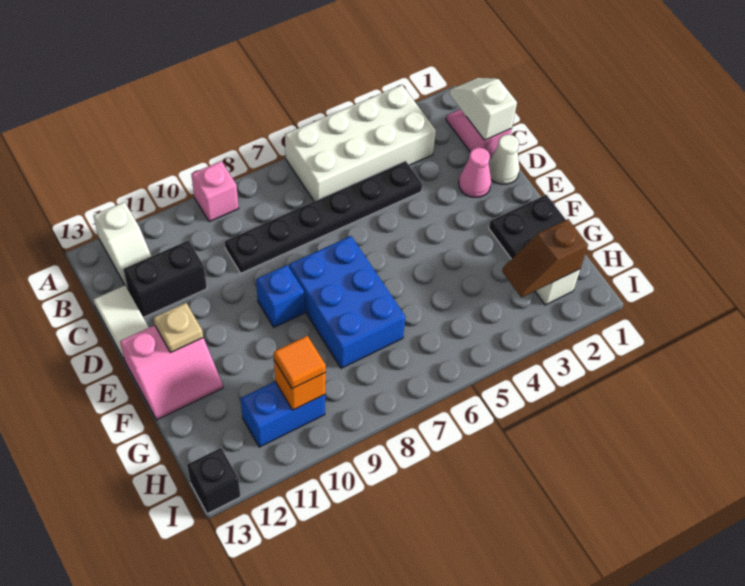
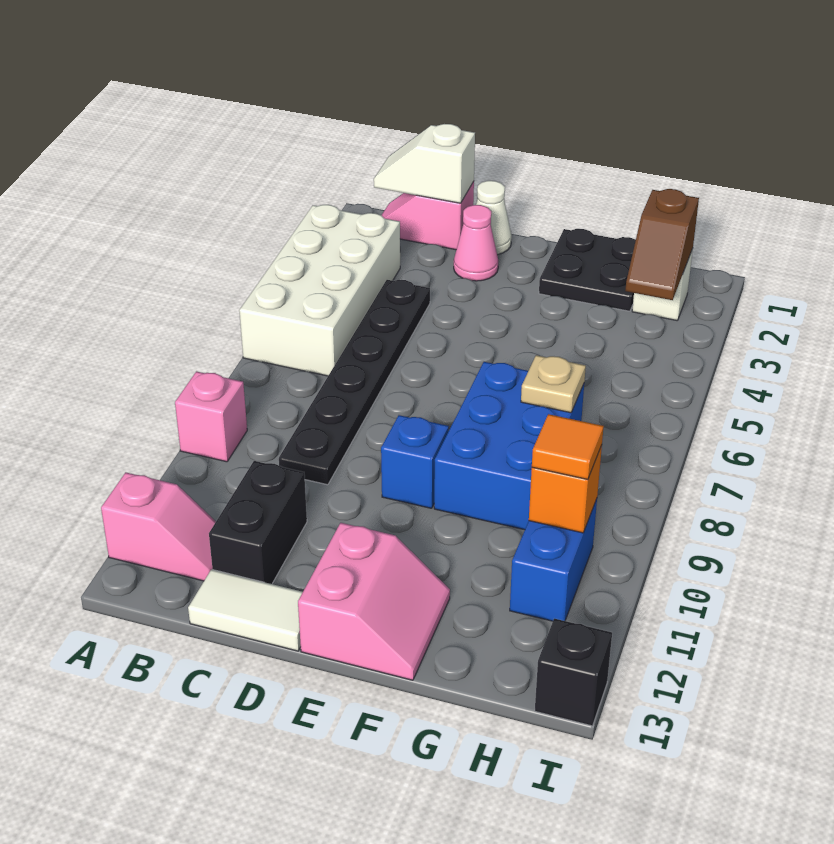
white slope A12:B12 level 1 top A -> pink slope A12:B12 level 1 top A
blue brick E7:G8 level 1 -> blue brick F7:G9 level 1
tan plate E12 level 2 -> tan plate G7 level 2

